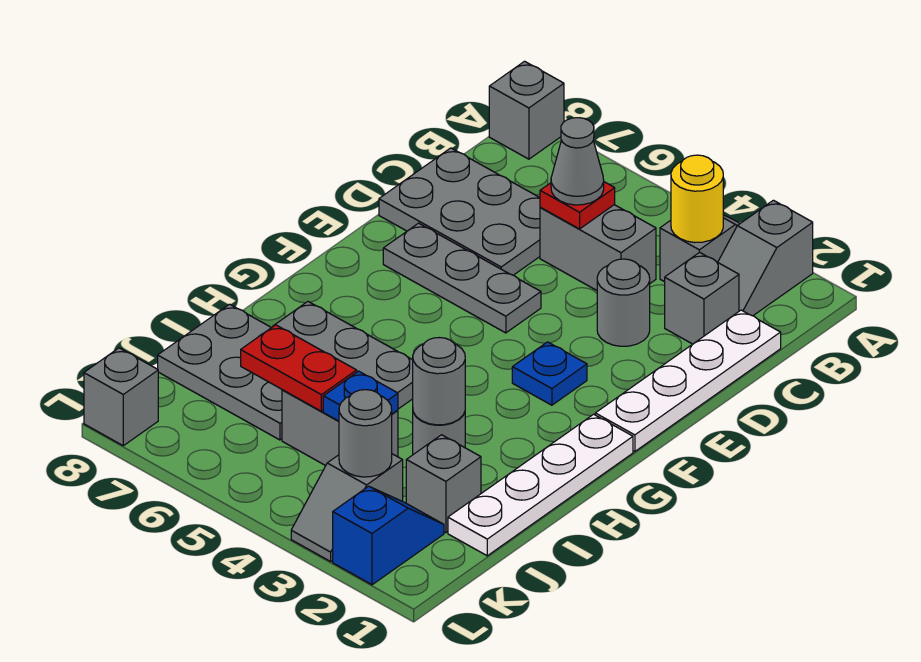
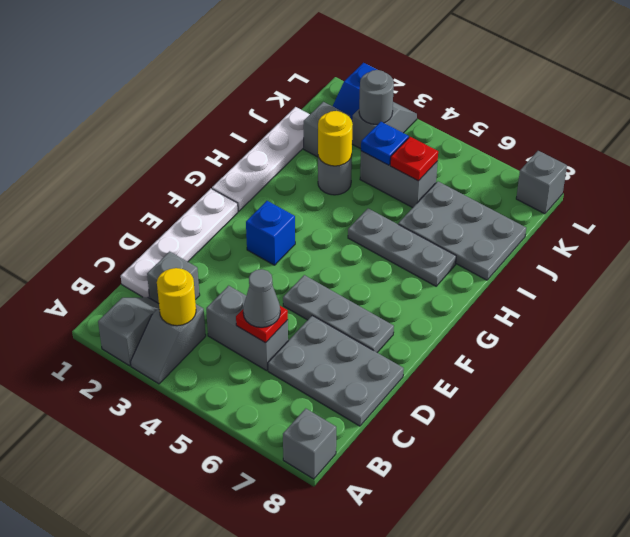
grey round brick D3 level 1 -> none
blue plate F3 level 1 -> blue brick F3 level 1
grey round brick I3 level 2 -> yellow round brick I3 level 2
red plate J5:J6 level 2 -> red plate J5 level 2

